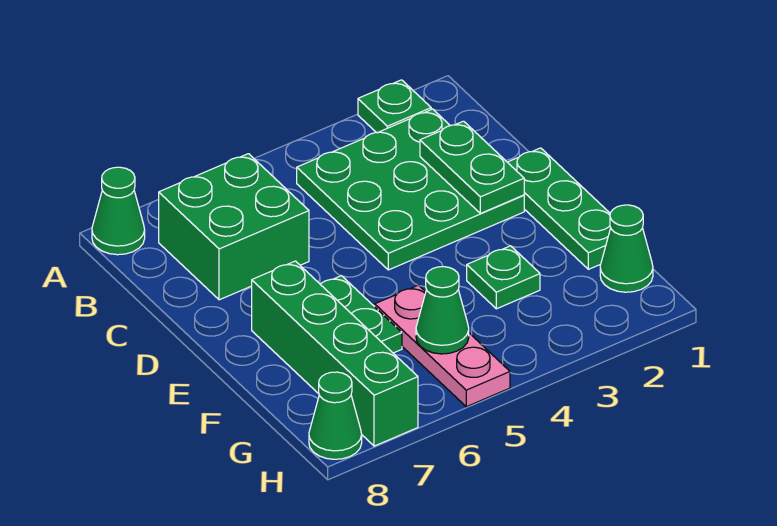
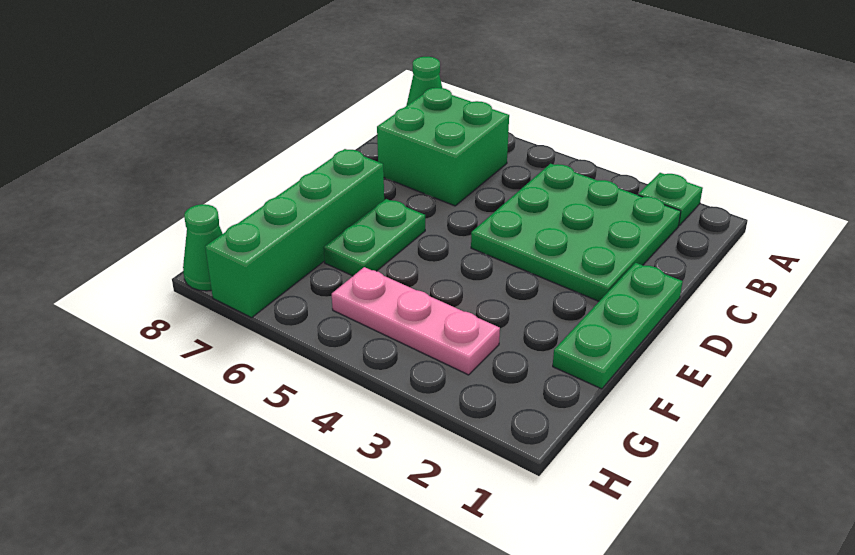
green plate C2:D2 level 2 -> none
green plate F3 level 1 -> none
pink plate F5:H5 level 1 -> pink plate G3:G5 level 1
green cone G1 level 1 -> none
green cone G5 level 2 -> none

